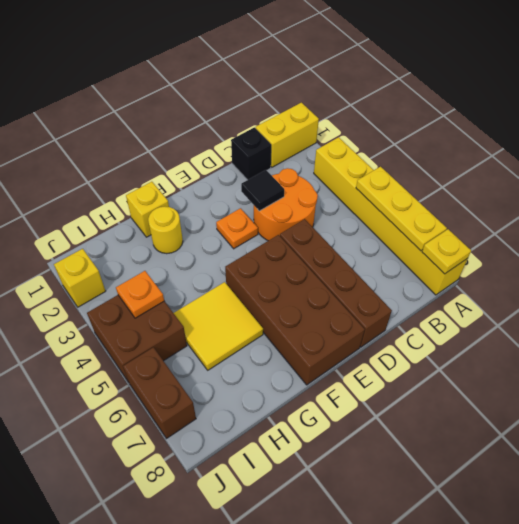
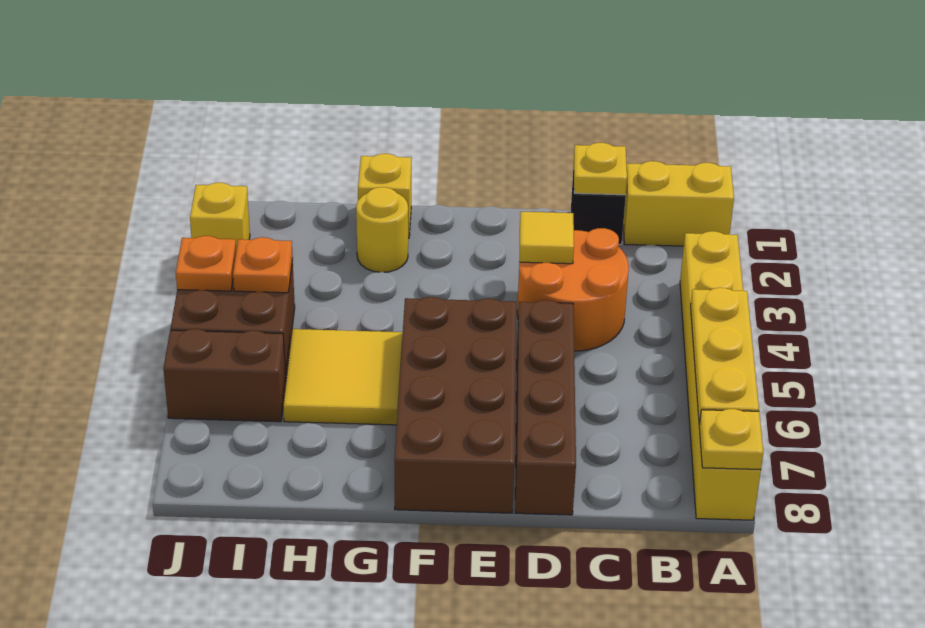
none -> yellow plate C1 level 2
black tile D3 level 2 -> yellow tile D3 level 2
orange plate E3 level 1 -> orange plate J4 level 2
brown brick J6:J7 level 1 -> brown brick I6:J6 level 1

